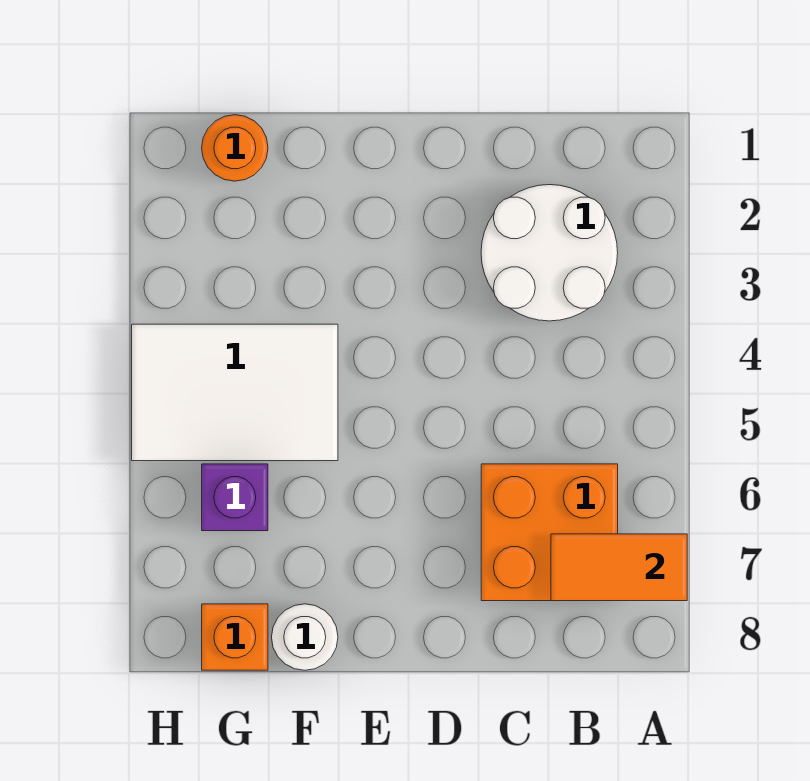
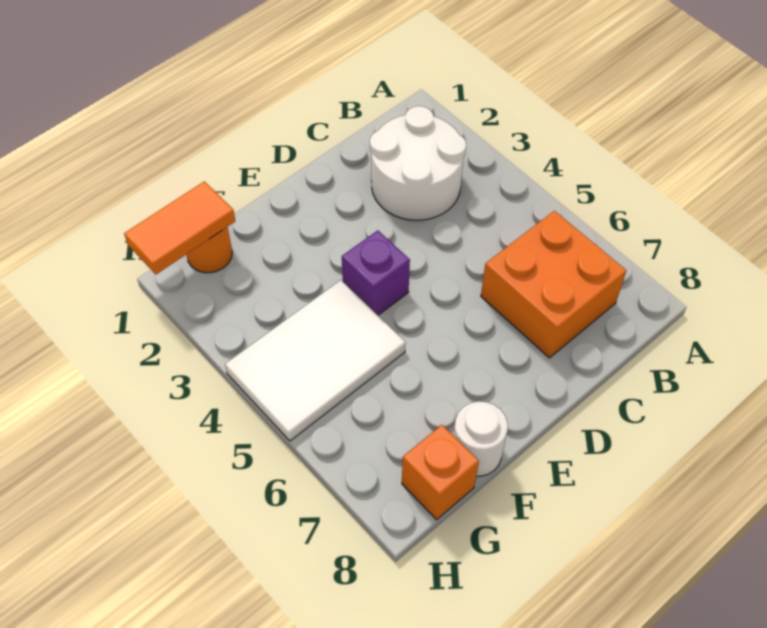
orange tile A7:B7 level 2 -> orange tile G1:H1 level 2
purple brick G6 level 1 -> purple brick E4 level 1

